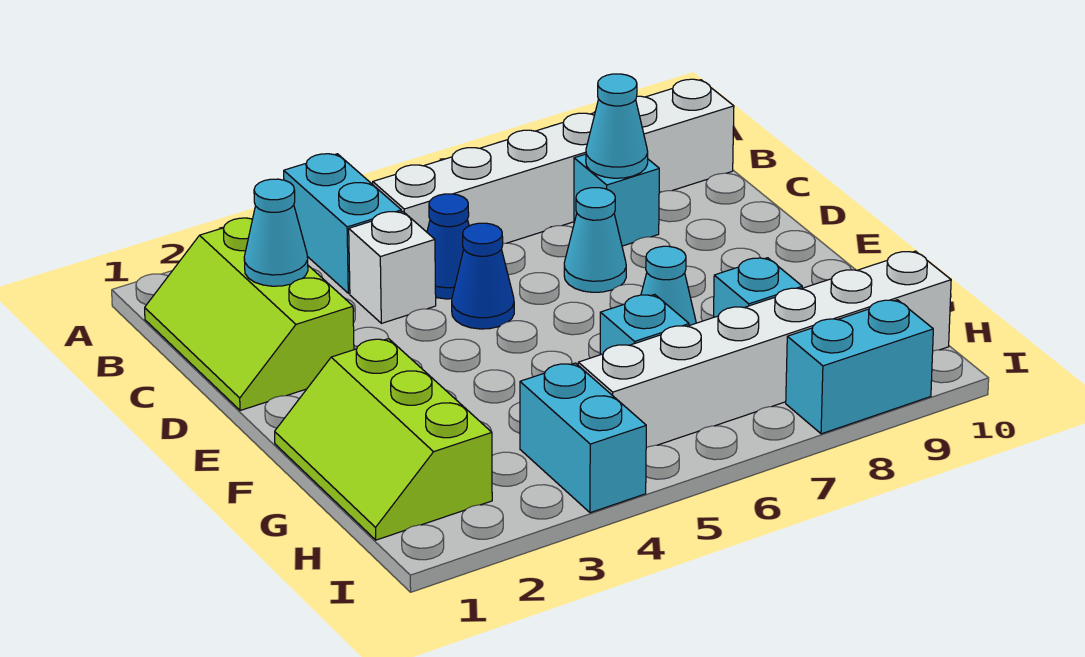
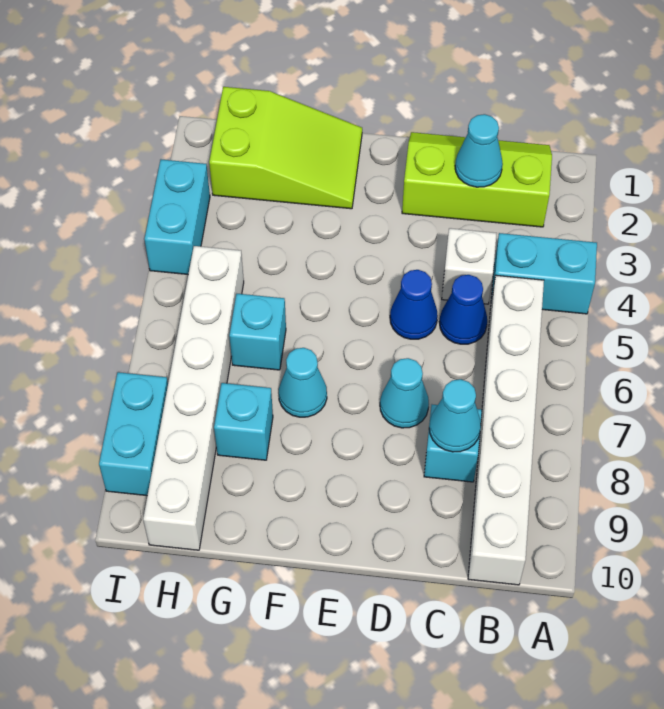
lime slope F1:H2 level 1 top 2 -> lime slope F1:H2 level 1 top H
cyan brick H4:I4 level 1 -> cyan brick I3:I4 level 1

